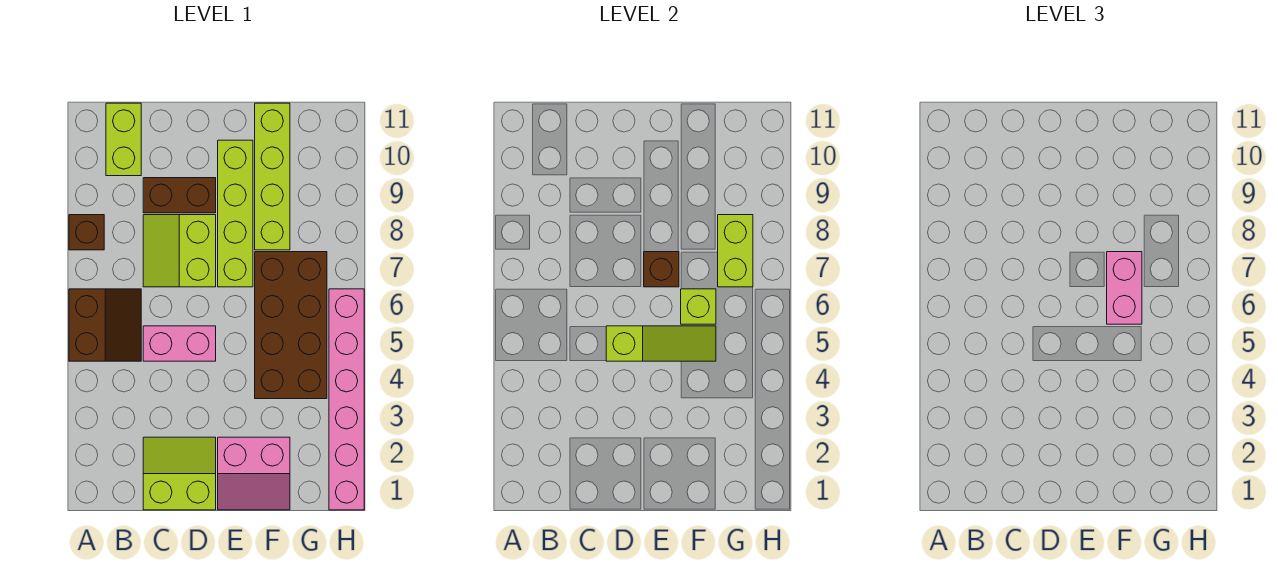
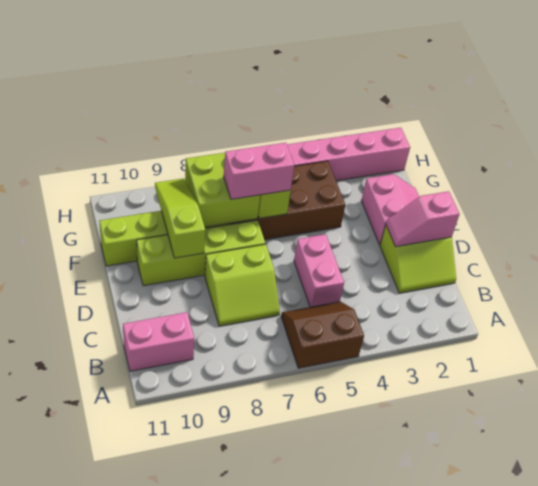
brown brick A8 level 1 -> none
lime brick B10:B11 level 1 -> pink brick B10:B11 level 1
lime slope C1:D2 level 1 top 1 -> lime slope C1:D2 level 1 top D
brown brick C9:D9 level 1 -> none
none -> pink slope D1:D2 level 2 top 1
lime slope D5:F5 level 2 top D -> lime slope E9:G9 level 2 top E
brown brick E7 level 2 -> none
lime brick G7:G8 level 2 -> lime brick F7:G8 level 2

